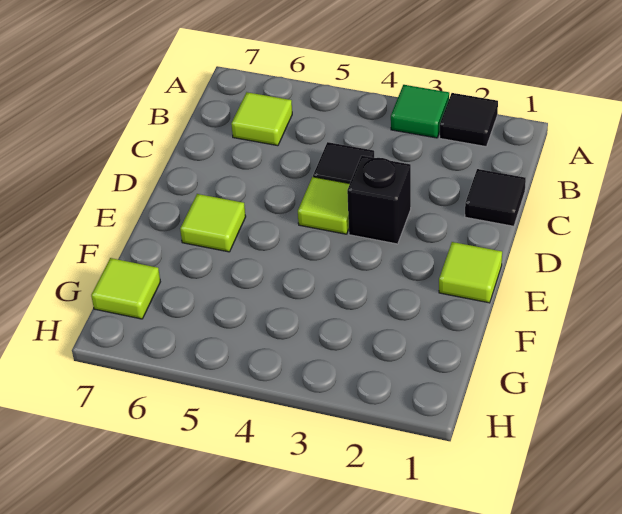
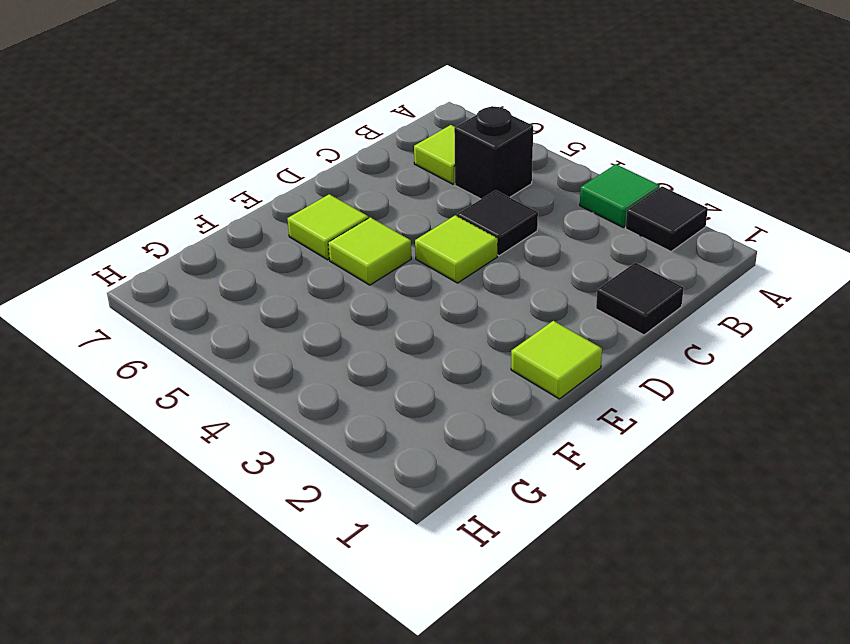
black brick D3 level 1 -> black brick B5 level 1
lime tile G7 level 1 -> lime tile E5 level 1

